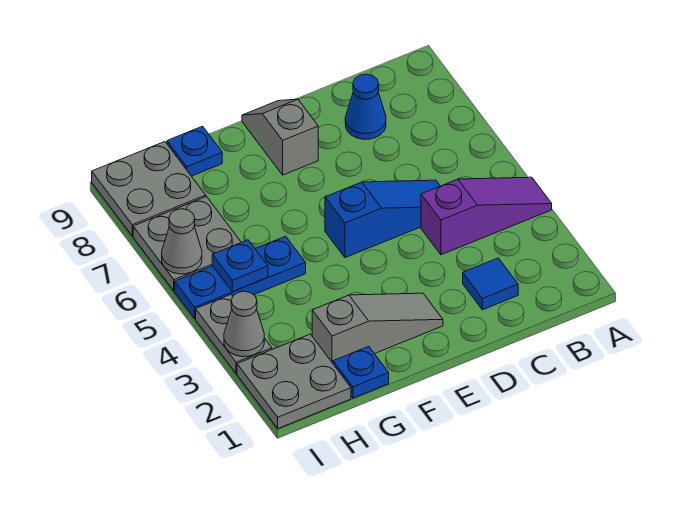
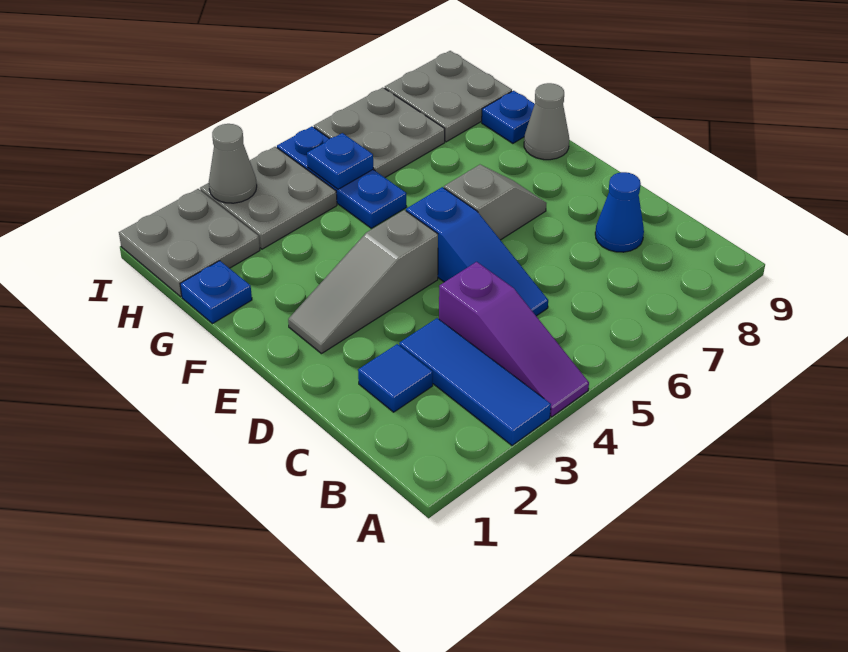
none -> blue tile A3:C3 level 1
grey slope E2:G2 level 1 top G -> grey slope E2:E4 level 1 top 4
grey slope E8:E9 level 1 top 8 -> grey slope E6:E7 level 1 top 6
grey plate I3:I4 level 1 -> grey plate H3:I4 level 1
grey cone I6 level 2 -> grey cone F9 level 1

